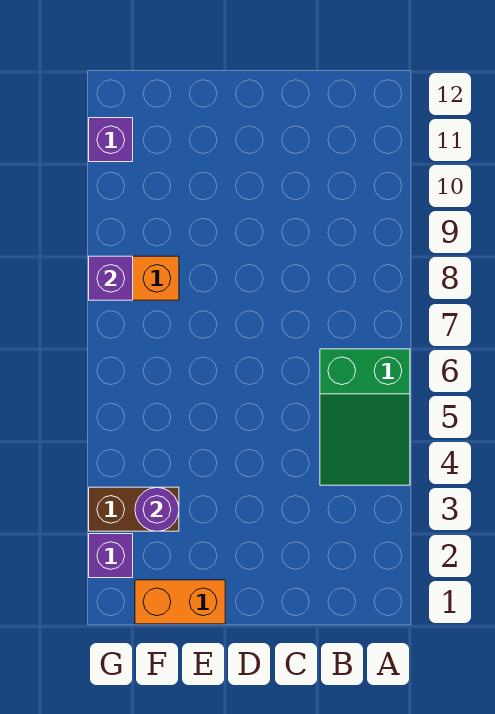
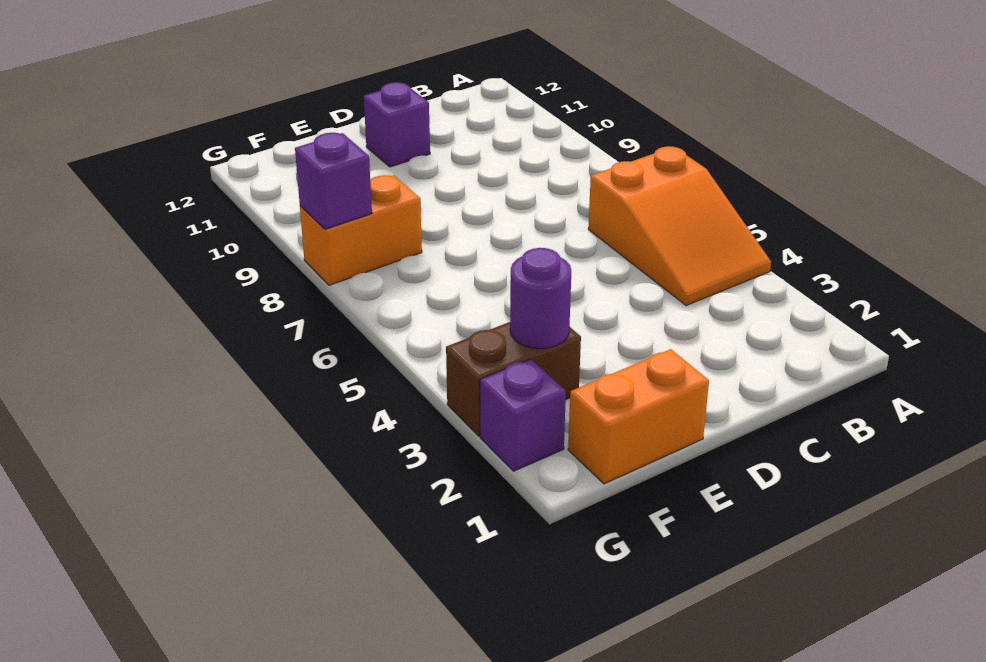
green slope A4:B6 level 1 top 6 -> orange slope A4:B6 level 1 top 6
purple brick G11 level 1 -> purple brick D11 level 1

